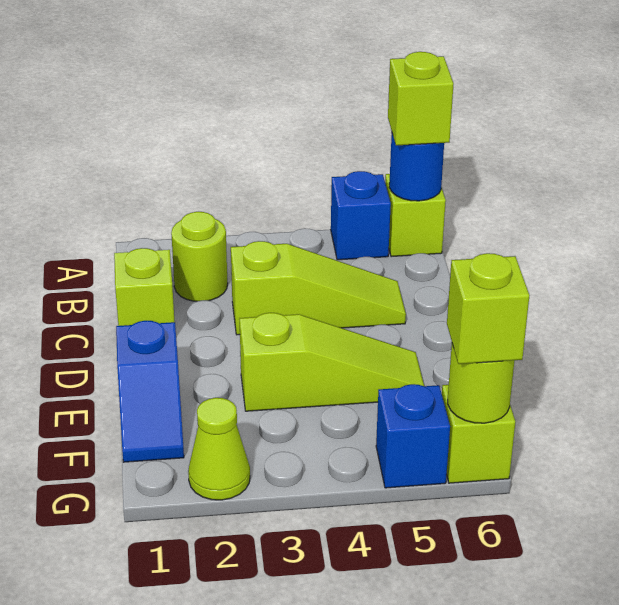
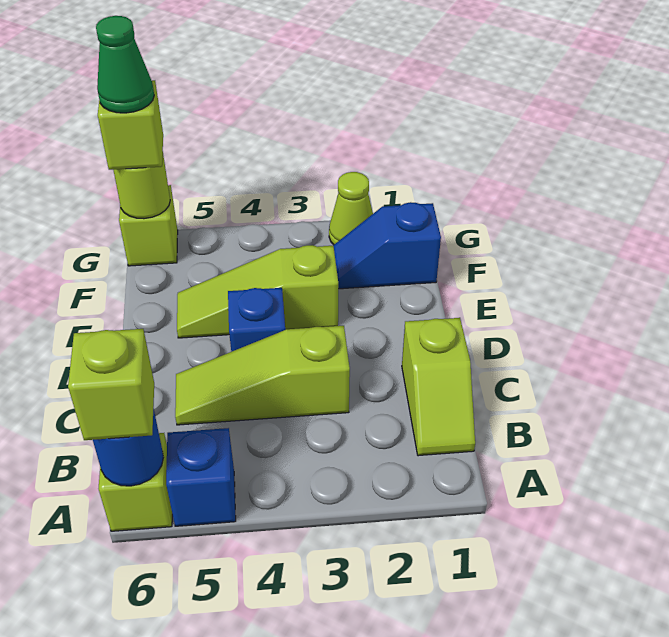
lime round brick B2 level 1 -> none
blue slope E1:F1 level 1 top E -> blue slope F1:F2 level 1 top 1
blue brick G5 level 1 -> blue brick D4 level 1
none -> green cone G6 level 4

